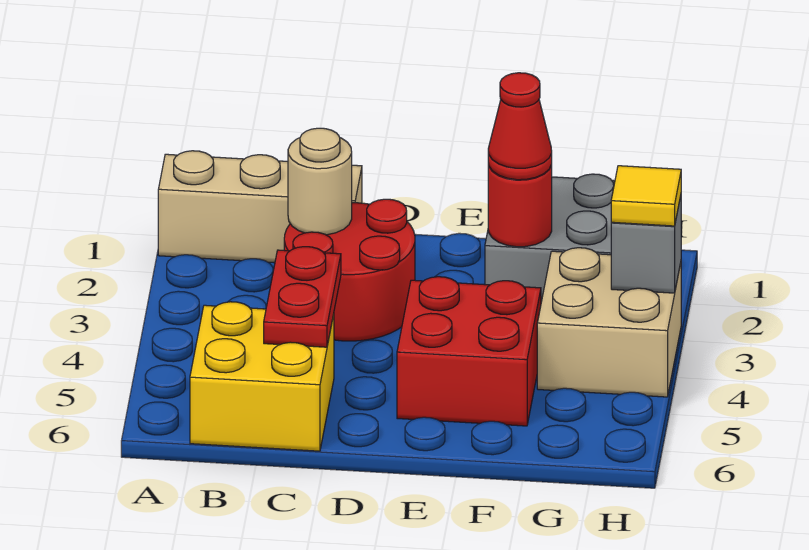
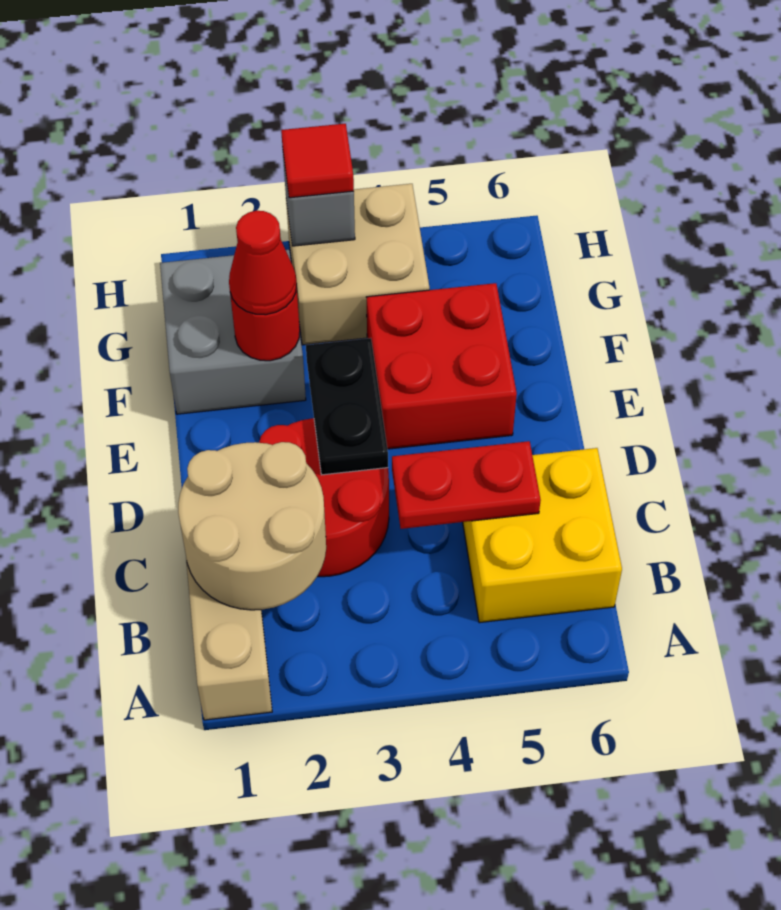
tan round brick C2 level 2 -> tan round brick B1:C2 level 2
none -> black plate D3:E3 level 2
yellow tile H3 level 3 -> red tile H3 level 3

